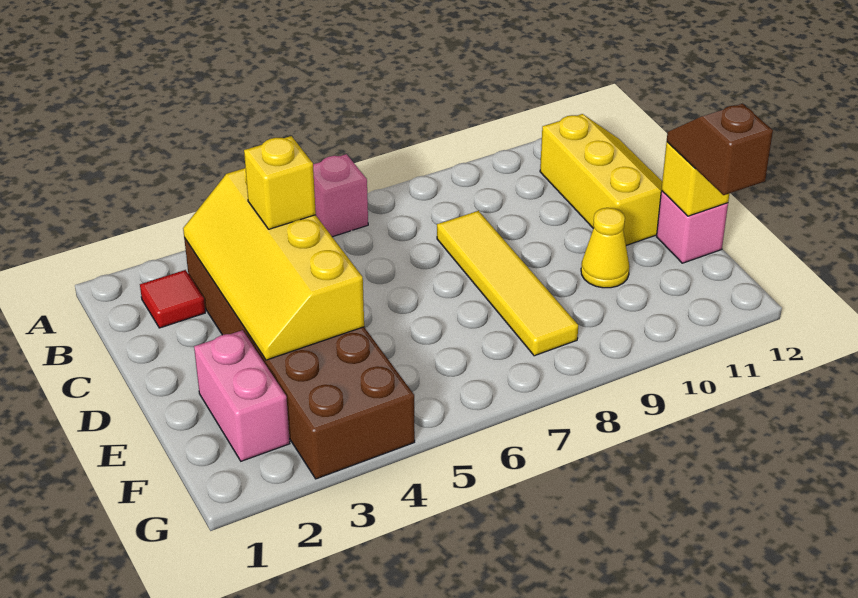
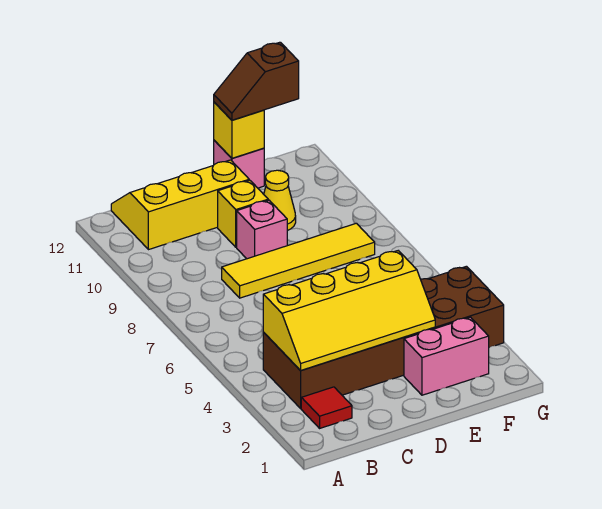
pink brick A6 level 1 -> pink brick D9 level 1
yellow brick C4 level 3 -> yellow brick D10 level 1

